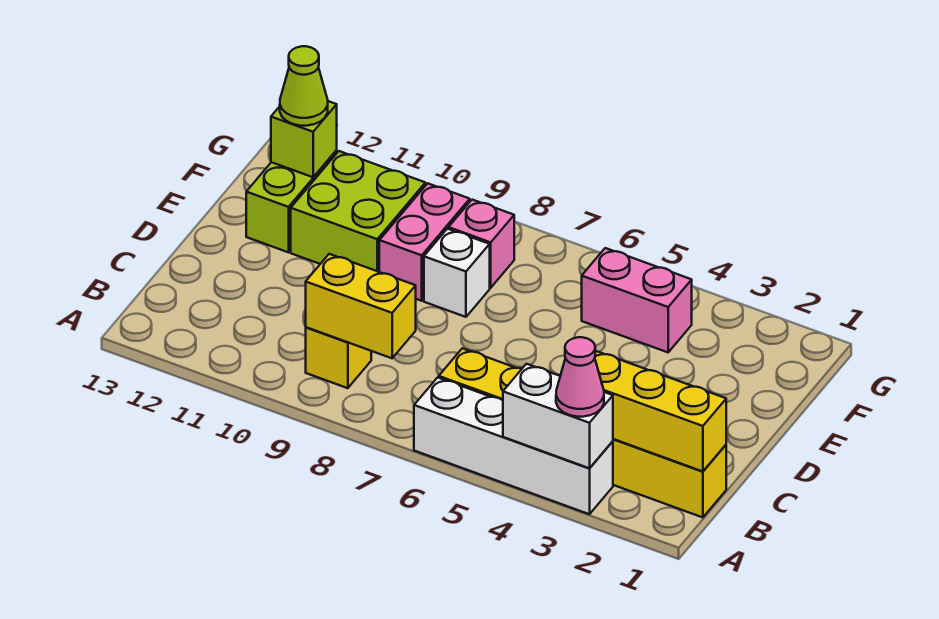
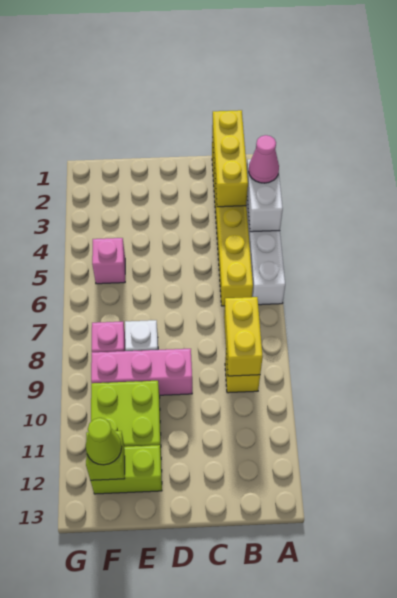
pink brick E9:F9 level 1 -> pink brick D9:F9 level 1
pink brick F4:F5 level 1 -> pink brick F5 level 1

